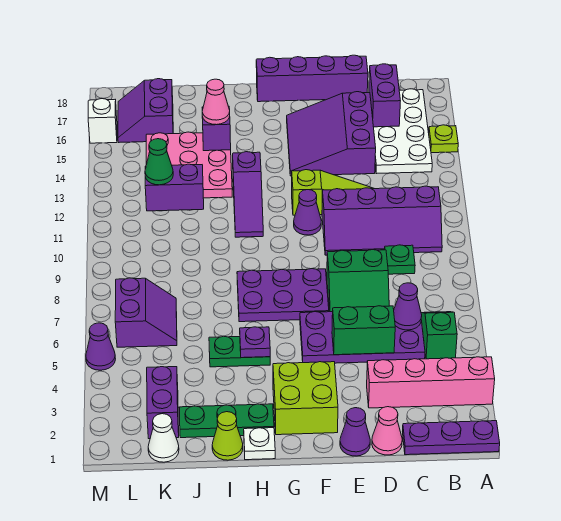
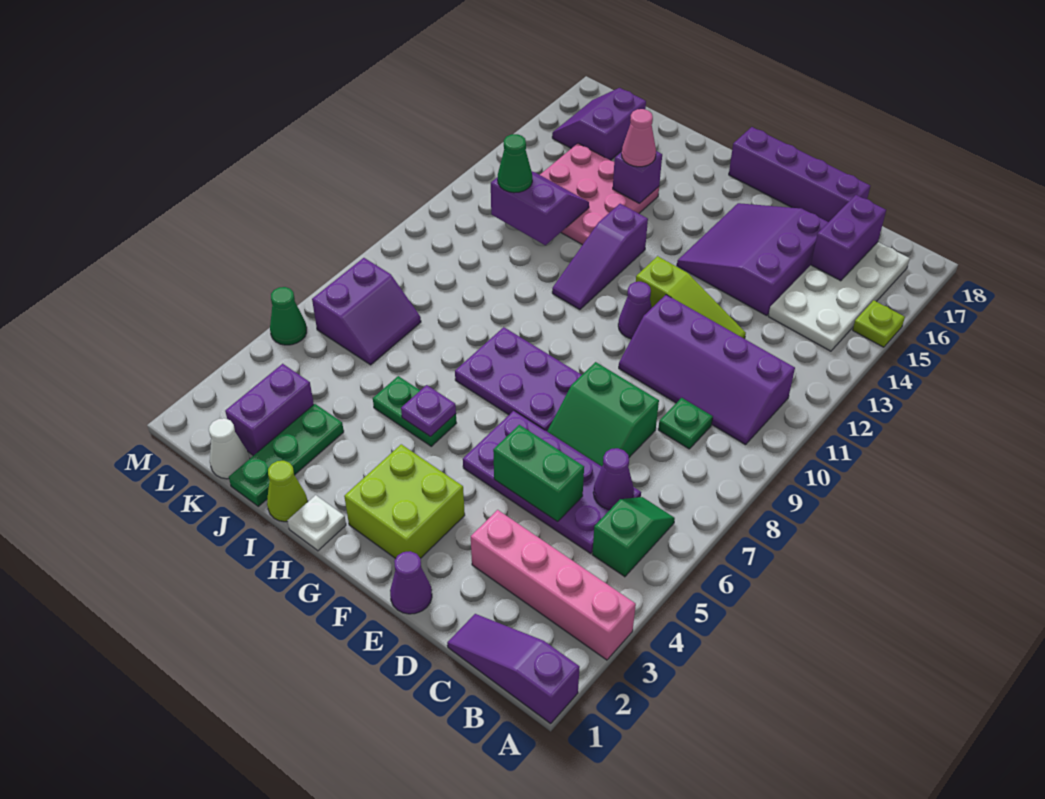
purple plate A1:C1 level 1 -> purple slope A1:C1 level 1 top A
pink cone D1 level 1 -> none
green plate H2:J2 level 1 -> green plate J1:J3 level 1
purple cone M5 level 1 -> green cone M5 level 1
white brick M16 level 1 -> none

